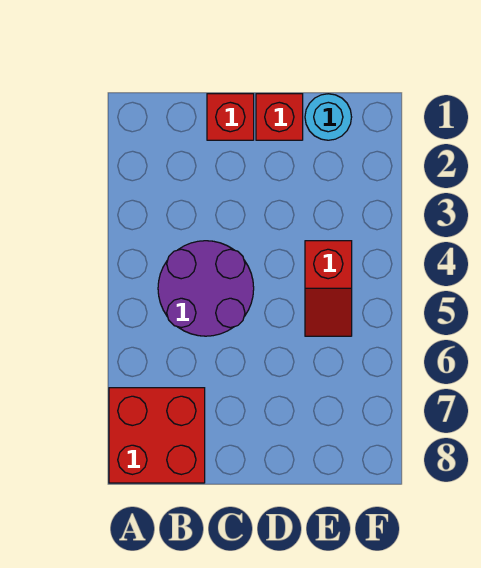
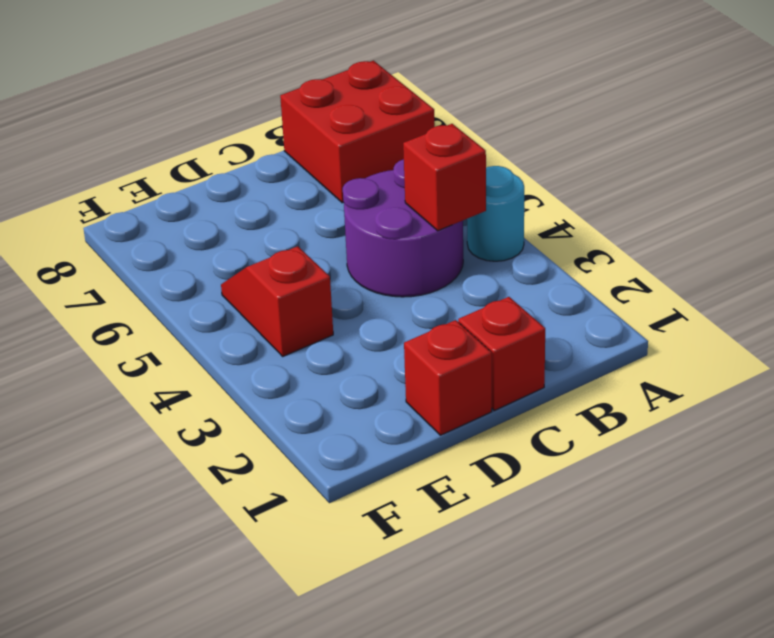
none -> red brick B4 level 2
cyan round brick E1 level 1 -> cyan round brick A4 level 1

